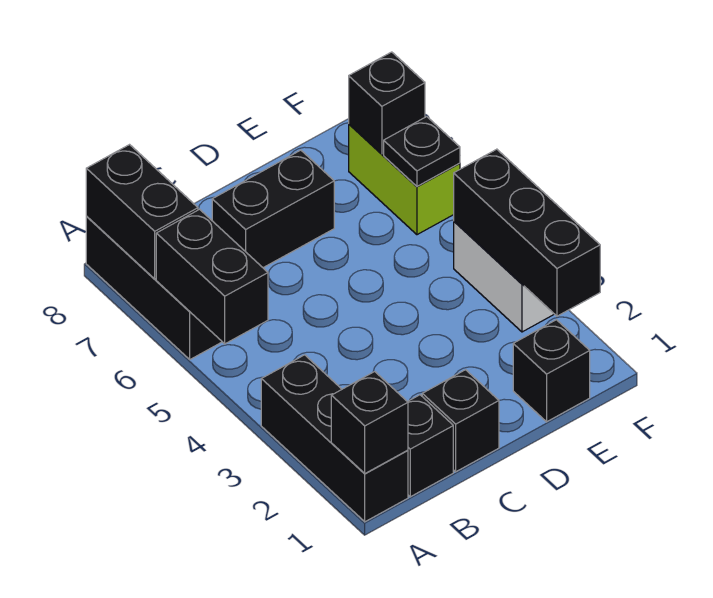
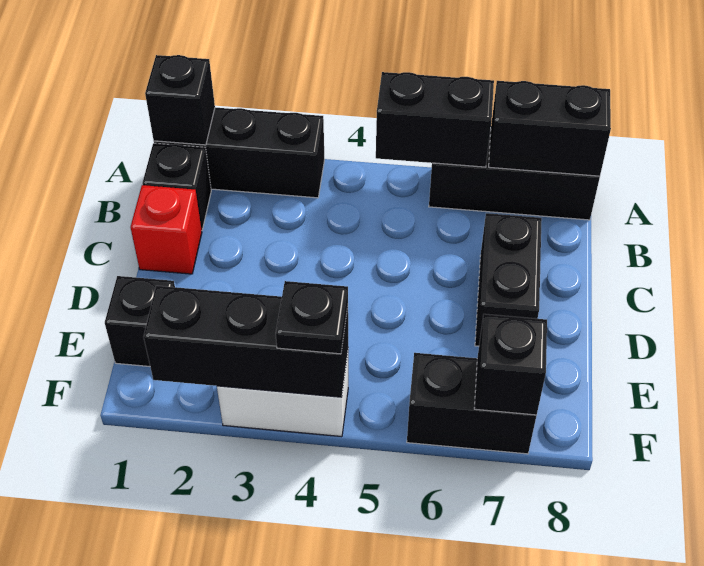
black brick C1 level 1 -> red brick C1 level 1
lime brick F6:F7 level 1 -> black brick F6:F7 level 1
black plate F6 level 2 -> black plate F4 level 3

